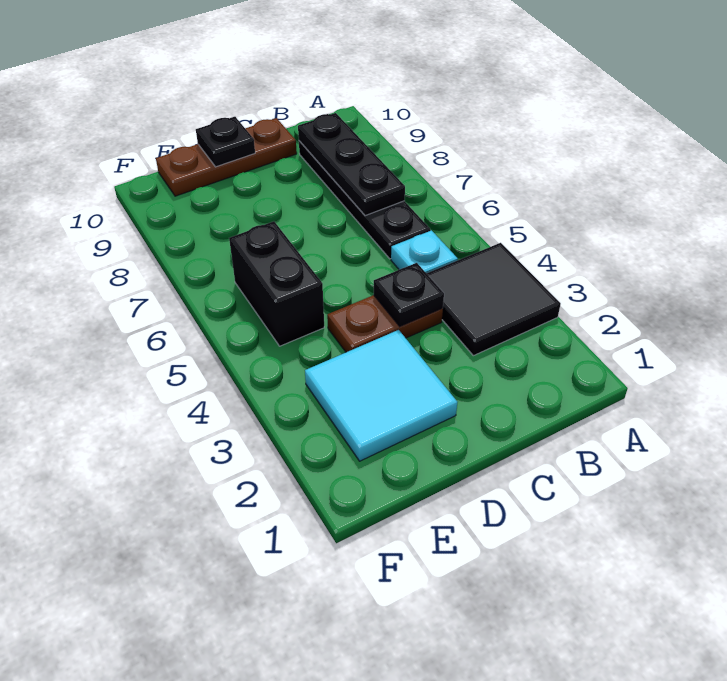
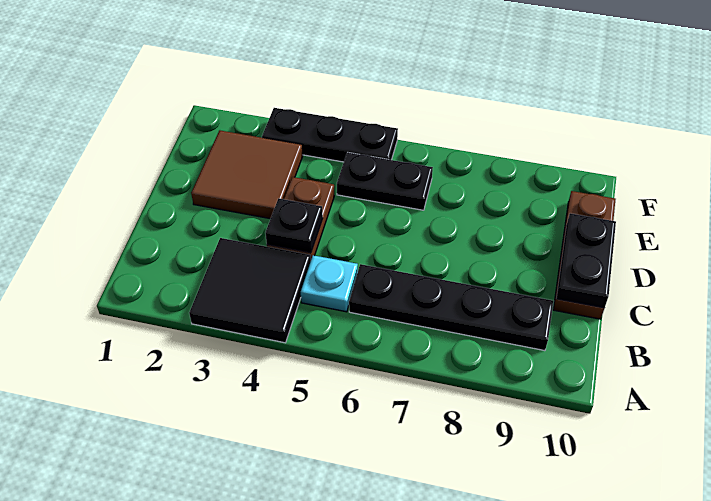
black plate B7:B9 level 2 -> black plate F3:F5 level 1
cyan tile D2:E3 level 1 -> brown tile D2:E3 level 1
black plate D10 level 2 -> black plate C10:D10 level 2
black brick E5:E6 level 1 -> black plate E5:E6 level 1

